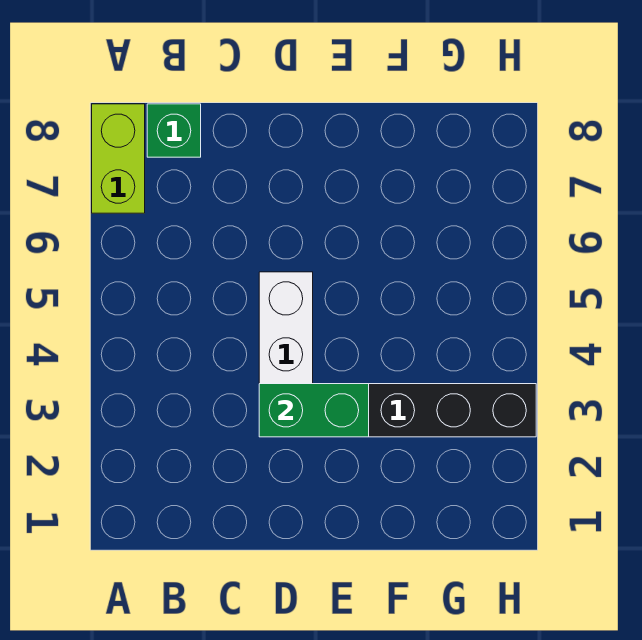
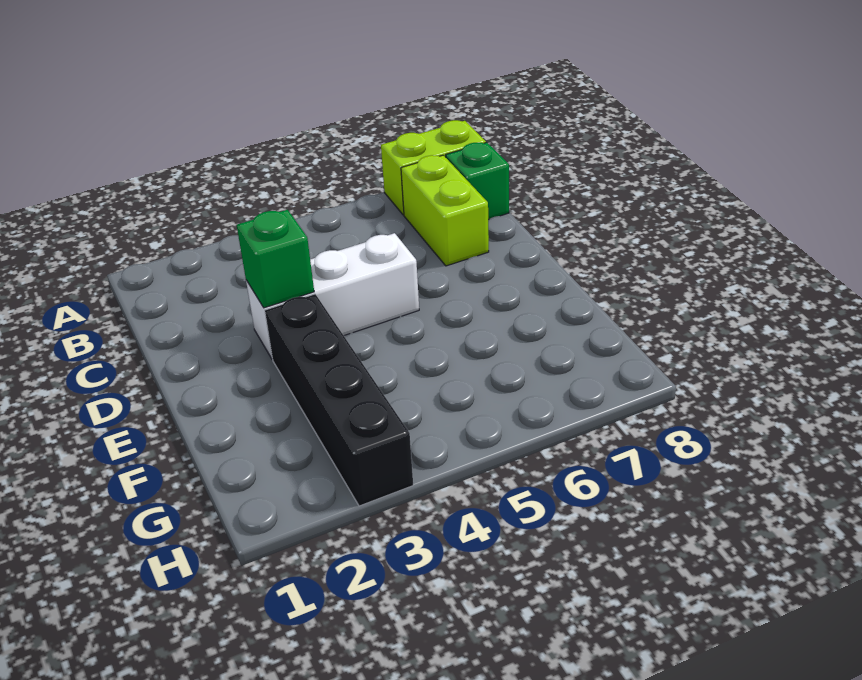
none -> lime brick B7:C7 level 1
green brick D3:E3 level 2 -> green brick D3 level 2

